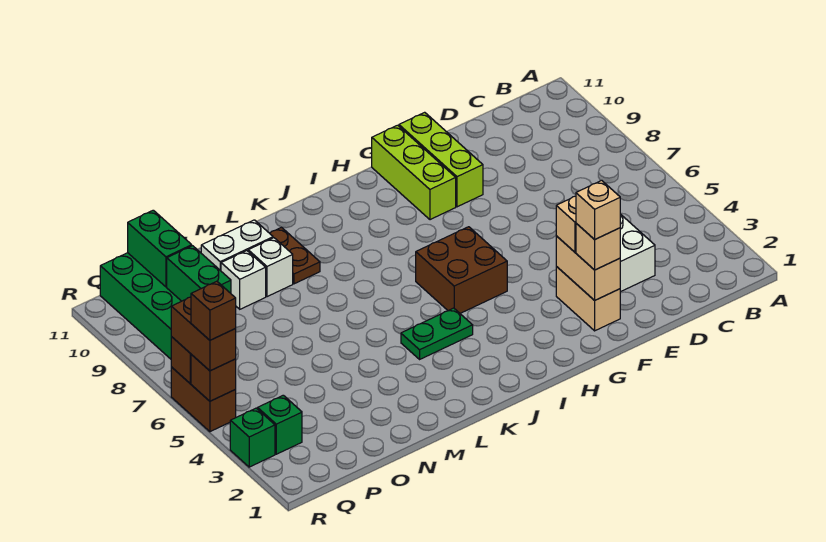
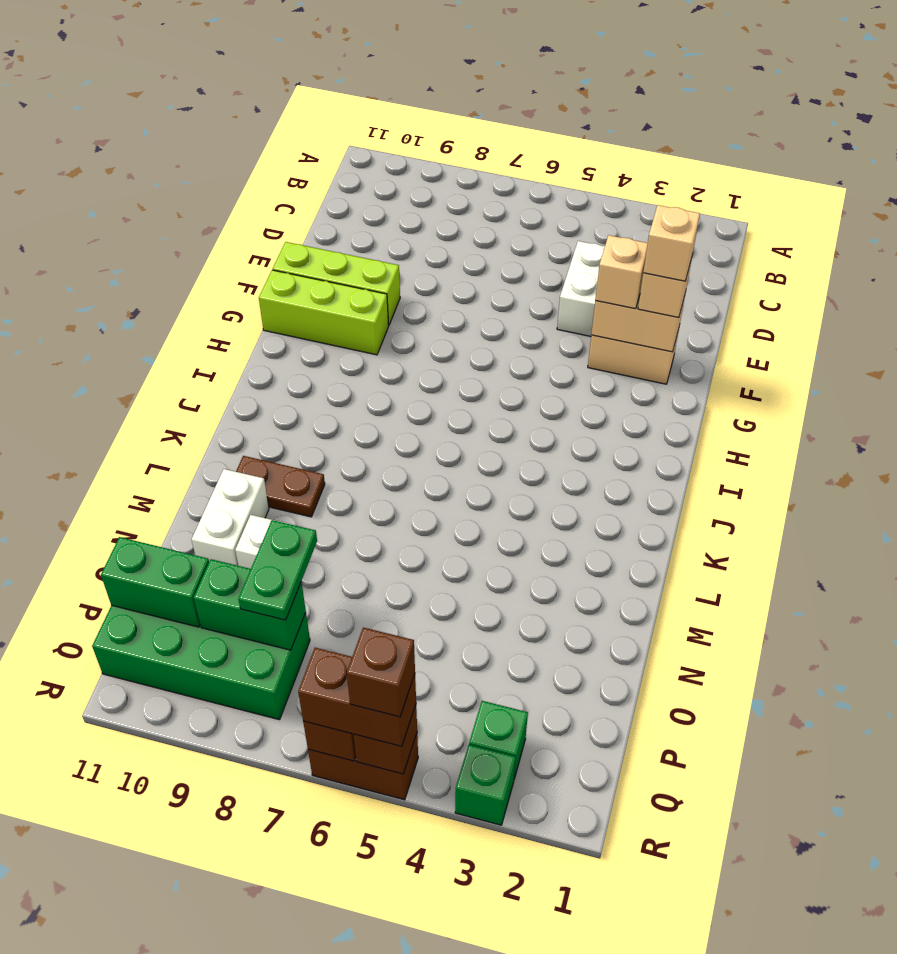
brown brick H5:I6 level 1 -> none
green plate J4:K4 level 1 -> green plate O8:P8 level 3
white brick M9 level 1 -> none

